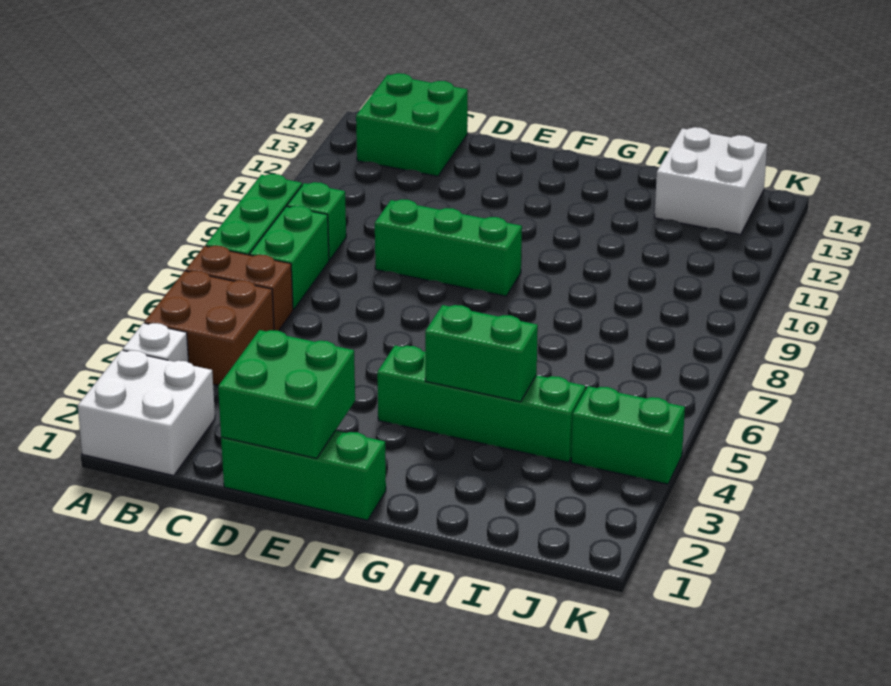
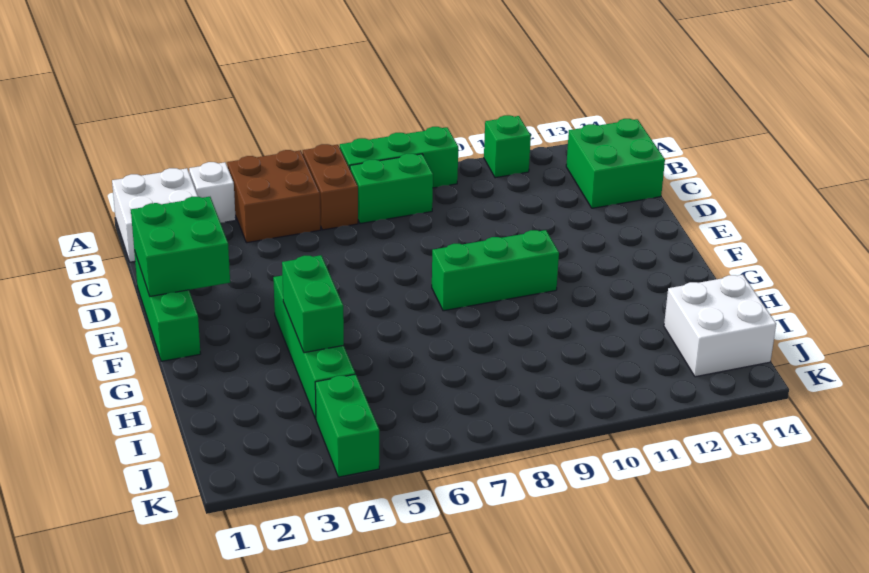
green brick B9 level 1 -> green brick A11 level 1
green brick D9:F9 level 1 -> green brick F8:F10 level 1

